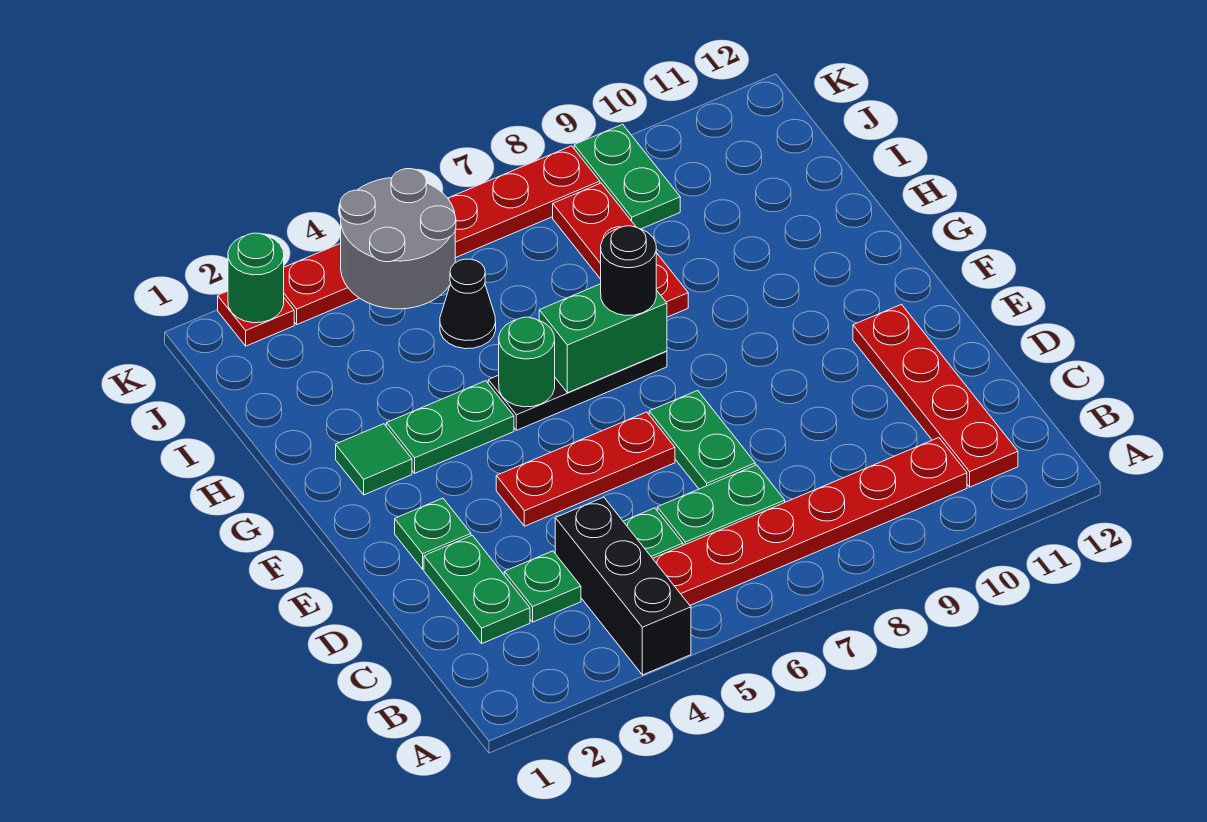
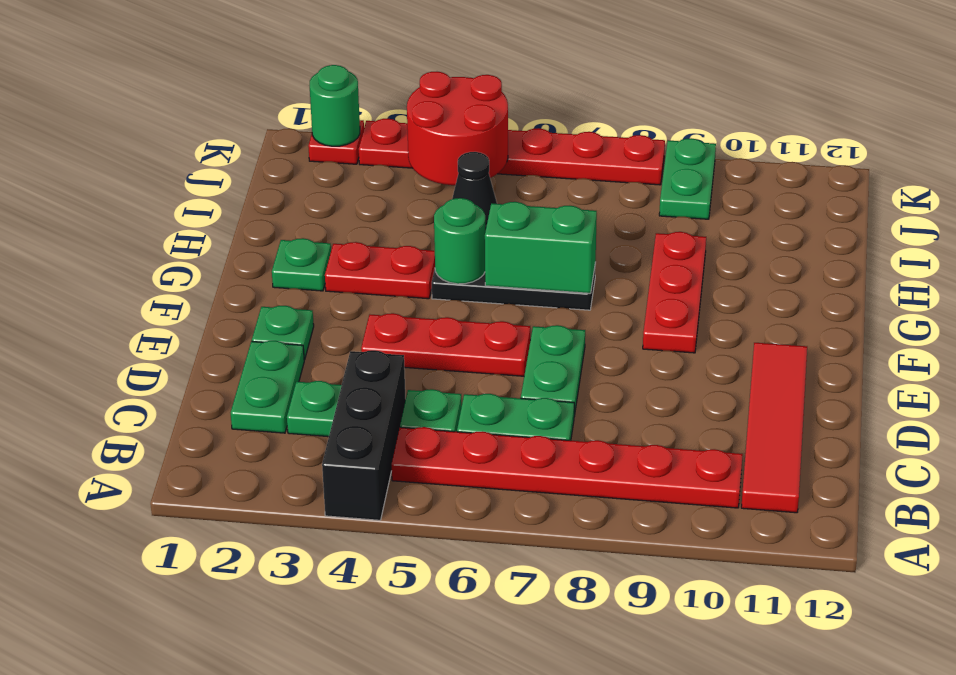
red plate B11:E11 level 1 -> red tile B11:E11 level 1
green tile G2 level 1 -> green plate G2 level 1
green plate G3:G4 level 1 -> red plate G3:G4 level 1
black round brick G7 level 3 -> none
red plate H8:J8 level 1 -> red plate F9:H9 level 1
grey round brick J4:K5 level 2 -> red round brick J4:K5 level 2

